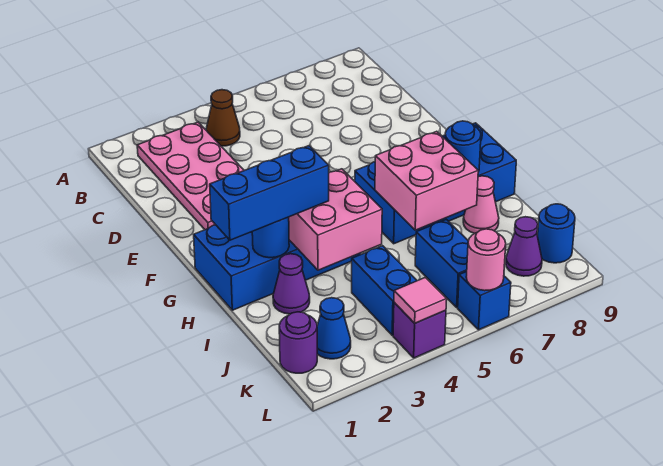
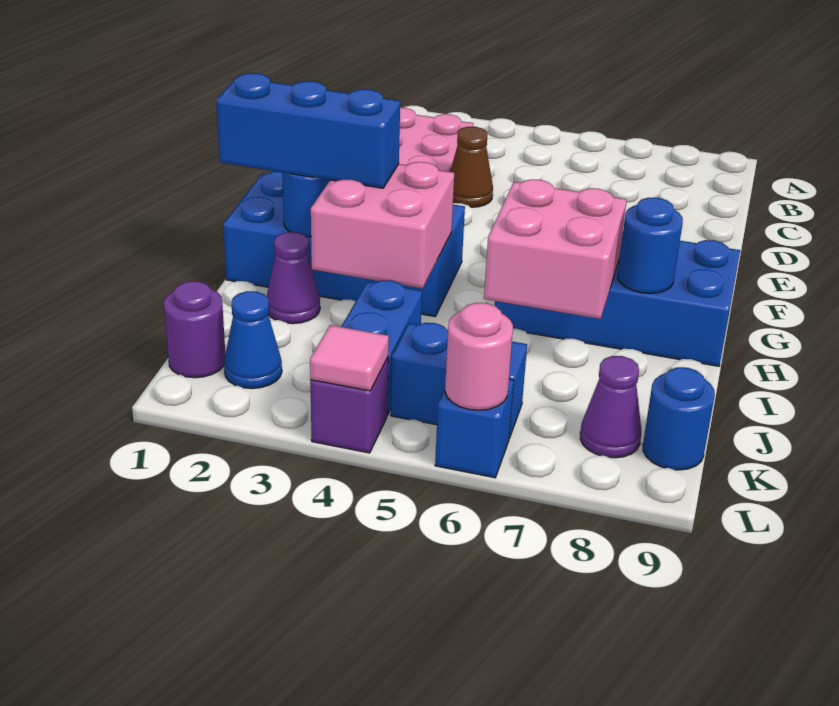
brown cone B4 level 1 -> brown cone D4 level 1
pink cone I8 level 1 -> none
blue brick J6:K6 level 1 -> blue brick K5:K6 level 1

